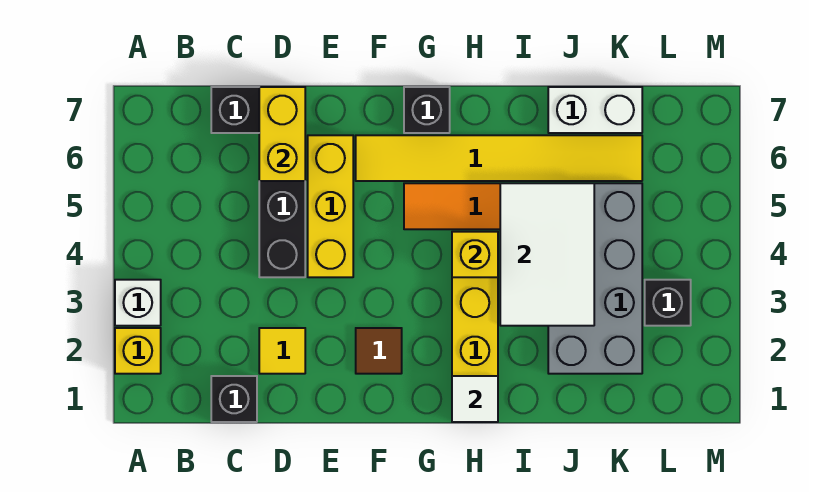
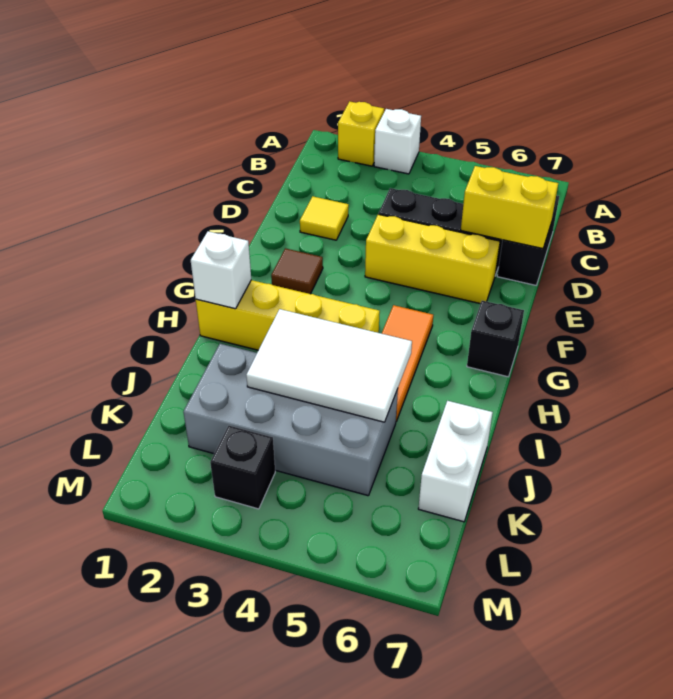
black brick C1 level 1 -> none
yellow tile F6:K6 level 1 -> none
white tile H1 level 2 -> white brick H1 level 2
yellow brick H4 level 2 -> none

